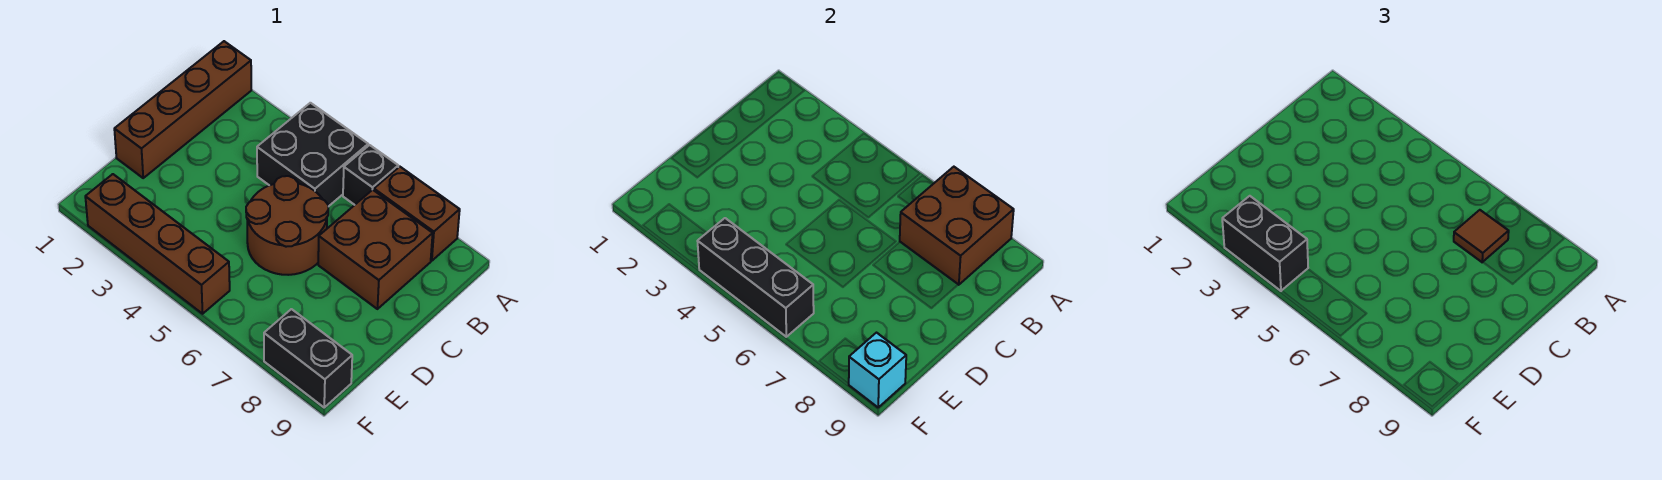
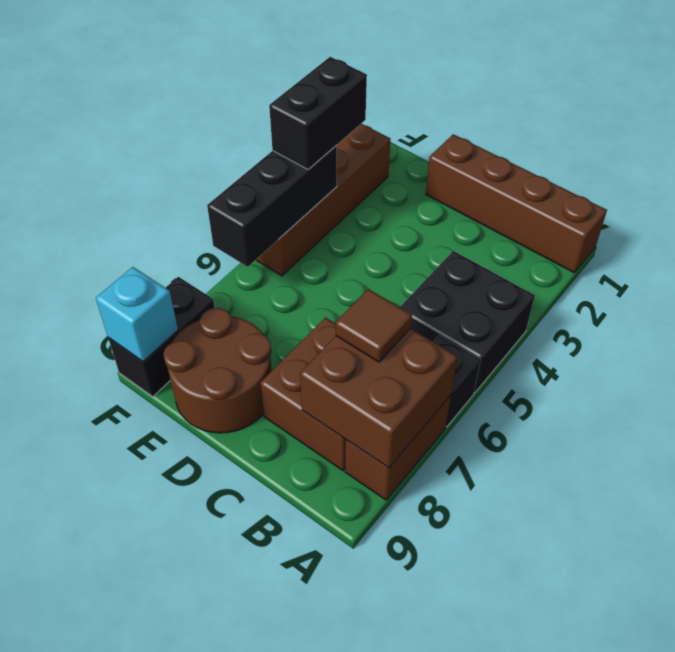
brown round brick C5:D6 level 1 -> brown round brick D8:E9 level 1

